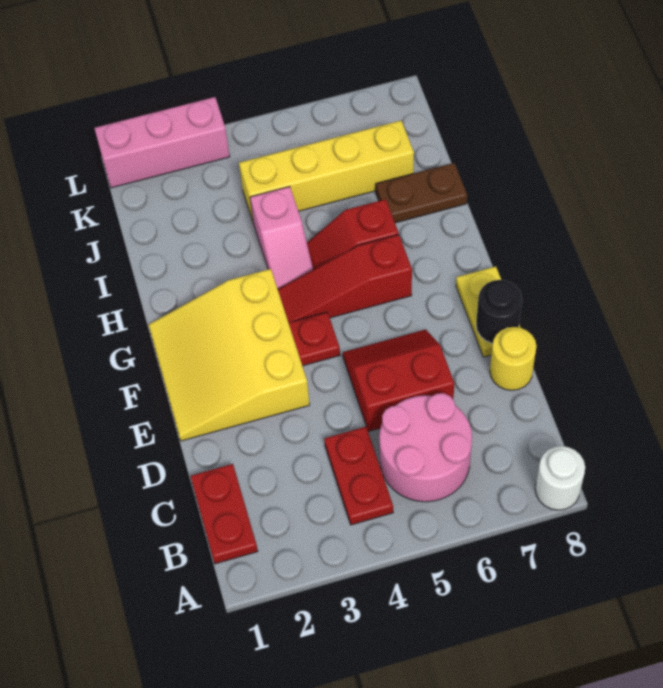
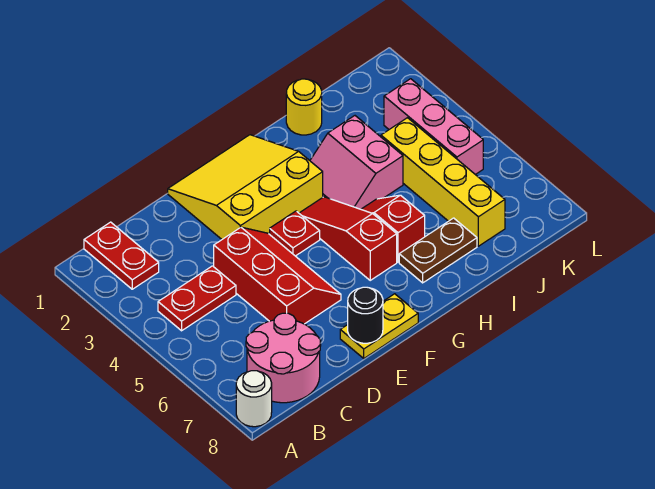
red plate B1:C1 level 1 -> red plate B1:B2 level 1
pink round brick B5:C6 level 1 -> pink round brick B7:C8 level 1
red slope D5:E6 level 1 top D -> red slope D4:E6 level 1 top D
yellow round brick D8 level 1 -> yellow round brick I1 level 1
pink slope H4:I4 level 1 top I -> pink slope H3:I4 level 1 top I
brown plate I7:I8 level 1 -> brown plate H7:I7 level 1
pink brick L1:L3 level 1 -> pink brick K3:K5 level 1

